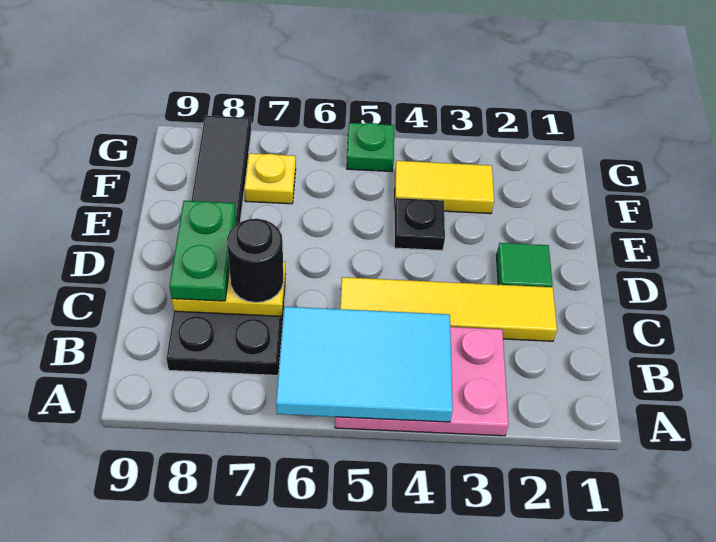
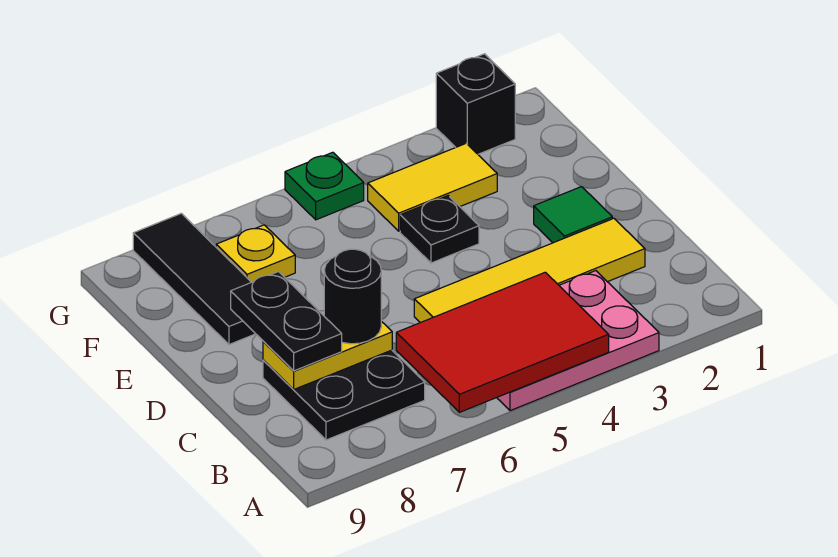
cyan tile A4:B6 level 2 -> red tile A4:B6 level 2
green plate C8:D8 level 3 -> black plate C8:D8 level 3
none -> black brick G2 level 1

